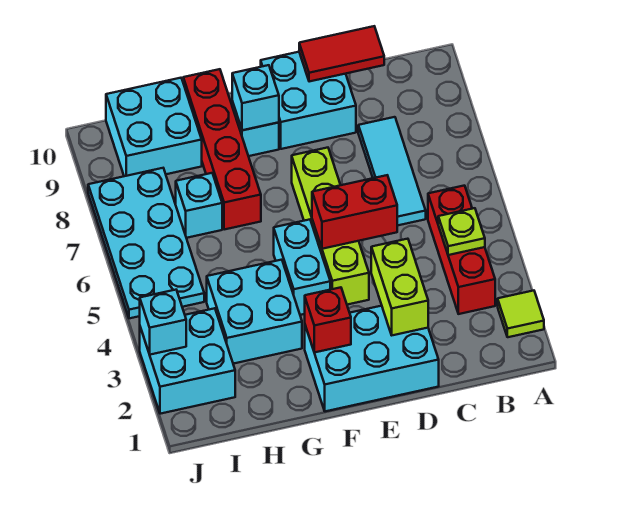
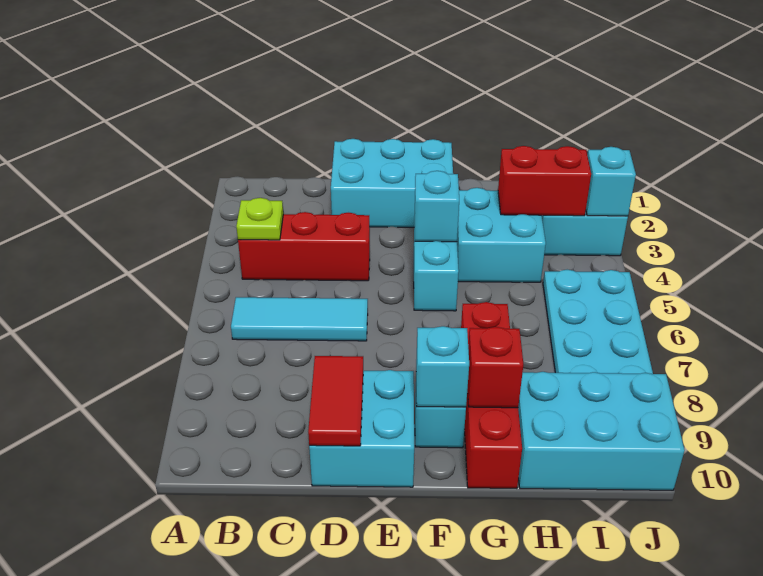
lime tile A2 level 1 -> none
red brick B3:B5 level 1 -> red brick B4:D4 level 1
cyan tile C6:C8 level 1 -> cyan tile B6:D6 level 1
red tile C10:D10 level 2 -> red tile D9:D10 level 2
lime brick D2:D3 level 2 -> none
red brick D5:E5 level 2 -> red brick H3:I3 level 2
lime brick E4:E7 level 1 -> none
red brick F2 level 2 -> red brick G9 level 2
cyan brick H7 level 1 -> cyan brick F4 level 2
cyan brick H9:I10 level 1 -> cyan brick H9:J10 level 1

